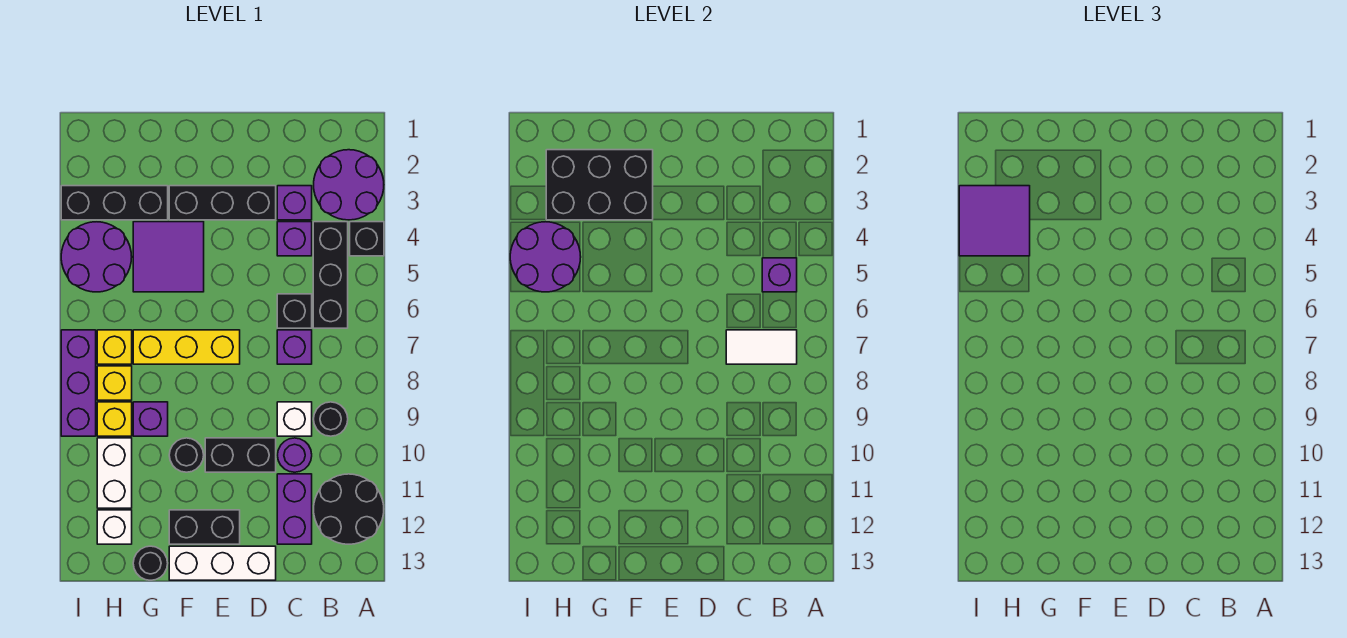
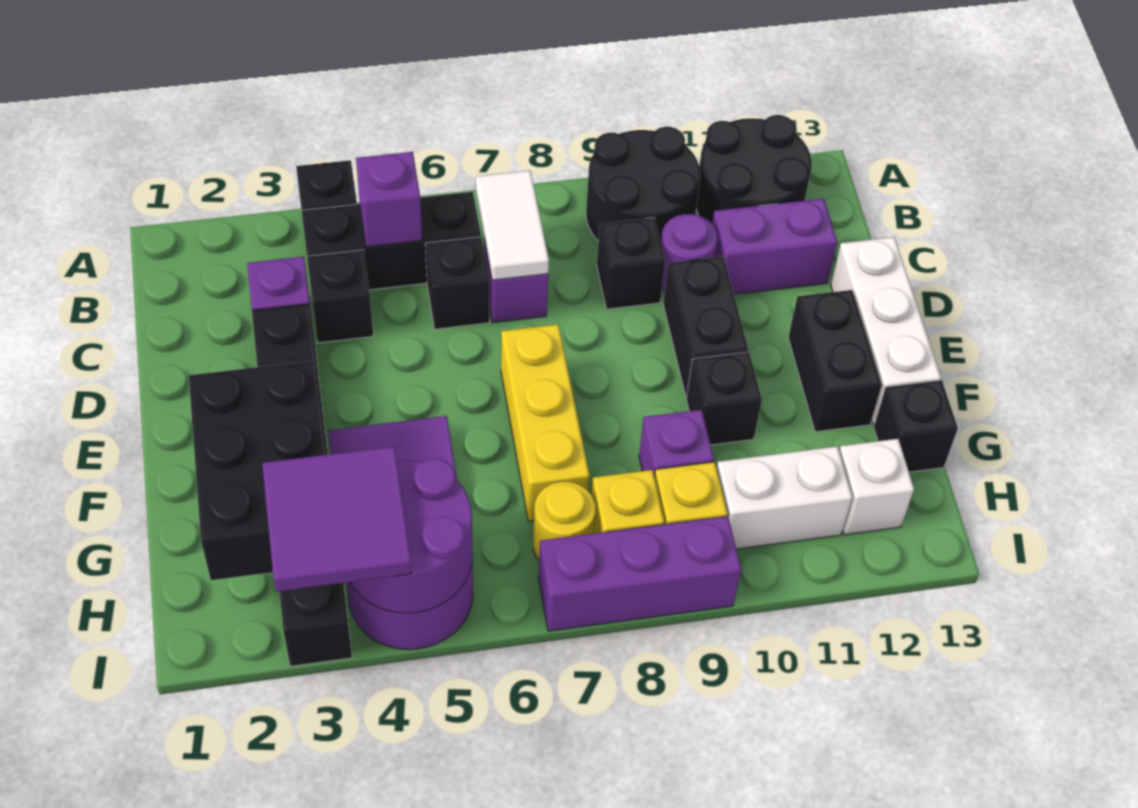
purple round brick A2:B3 level 1 -> none
black round brick B9 level 1 -> black round brick A9:B10 level 1
purple brick C4 level 1 -> black brick C4 level 1
white brick C9 level 1 -> black brick C9 level 1
black round brick F10 level 1 -> black brick F10 level 1
black round brick G13 level 1 -> black brick G13 level 1
yellow brick H7 level 1 -> yellow round brick H7 level 1

